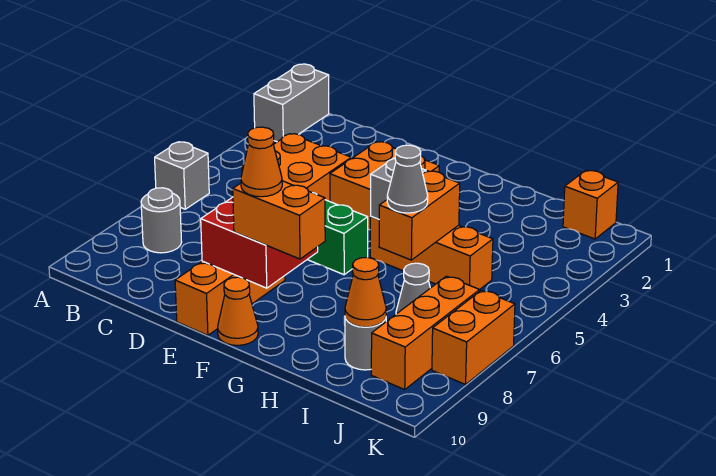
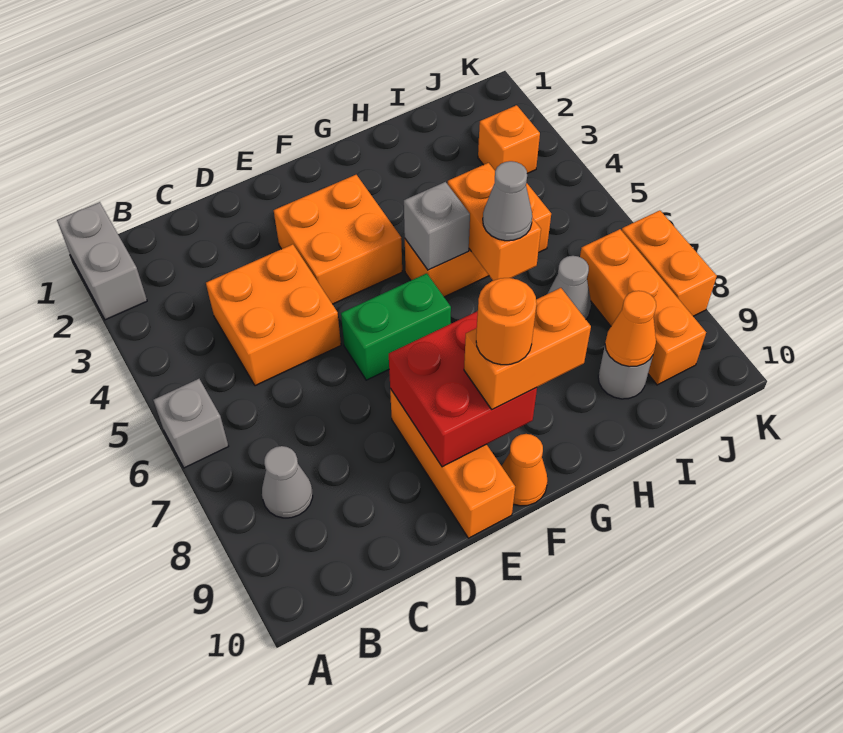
grey round brick B8 level 1 -> grey cone B8 level 1
orange cone F9 level 4 -> orange round brick F9 level 4
orange brick J1 level 1 -> orange brick J3 level 1

